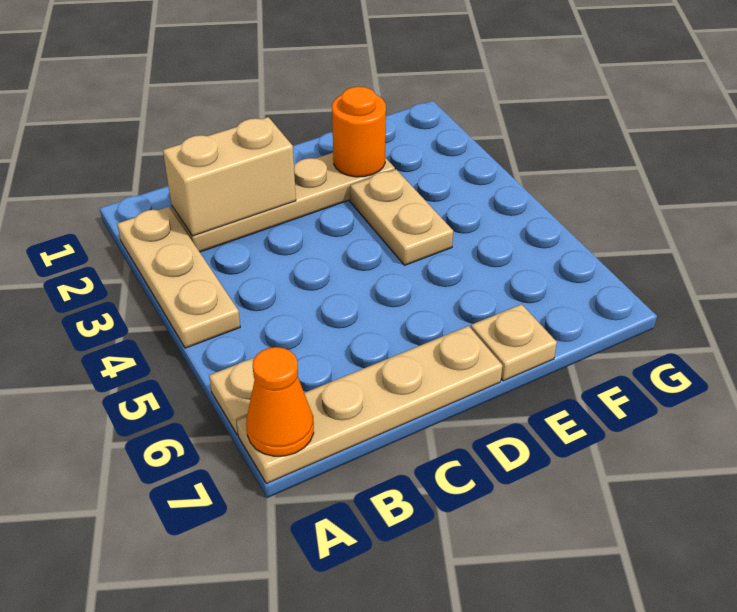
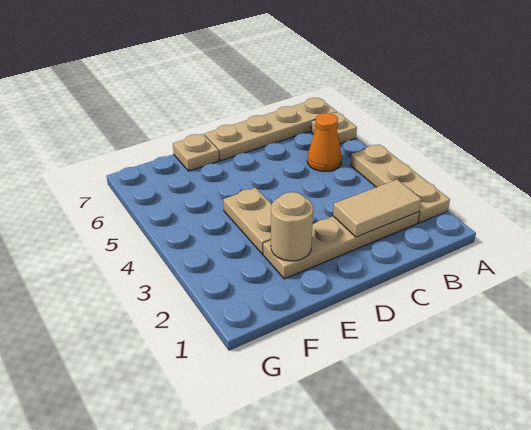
orange cone A7 level 2 -> orange cone B5 level 1
tan brick B2:C2 level 2 -> tan tile B2:C2 level 2
orange round brick E2 level 2 -> tan round brick E2 level 2

